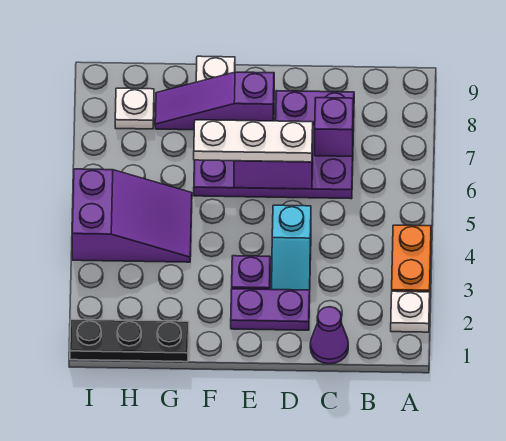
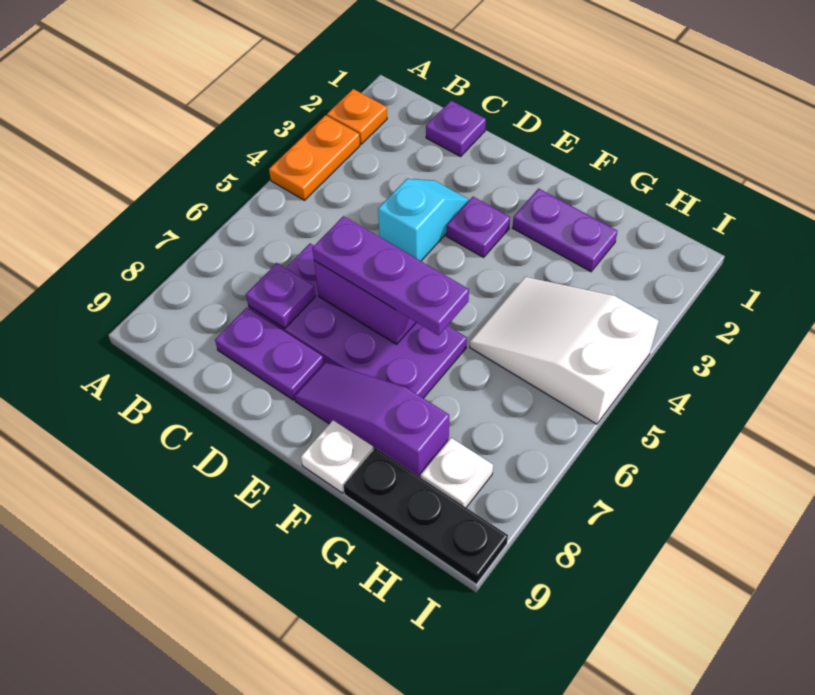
white plate A2 level 1 -> orange plate A2 level 1
purple cone C1 level 1 -> purple plate C1 level 1
purple brick C7 level 2 -> purple plate C7 level 2
purple plate D2:E2 level 1 -> purple plate F2:G2 level 1
white plate D6:F6 level 3 -> purple plate D6:F6 level 3
purple slope E8:G8 level 1 top E -> purple slope E8:G8 level 1 top G
black plate G1:I1 level 1 -> black plate G9:I9 level 1
purple slope G4:I5 level 1 top I -> white slope G4:I5 level 1 top I

